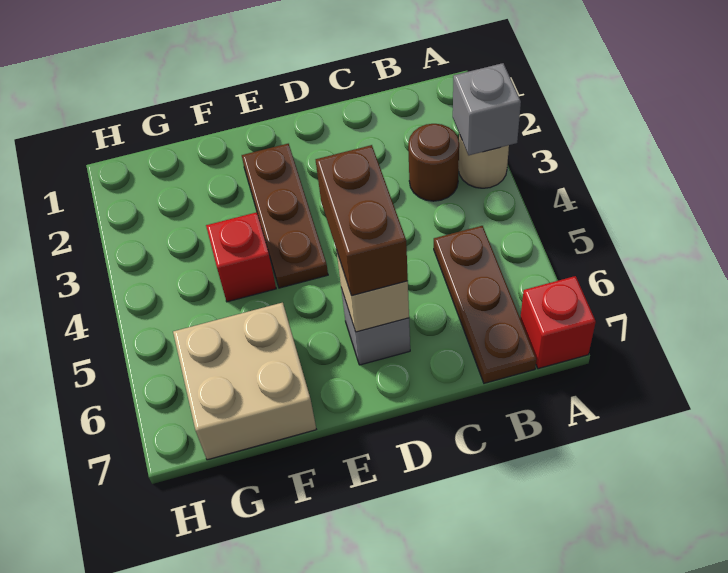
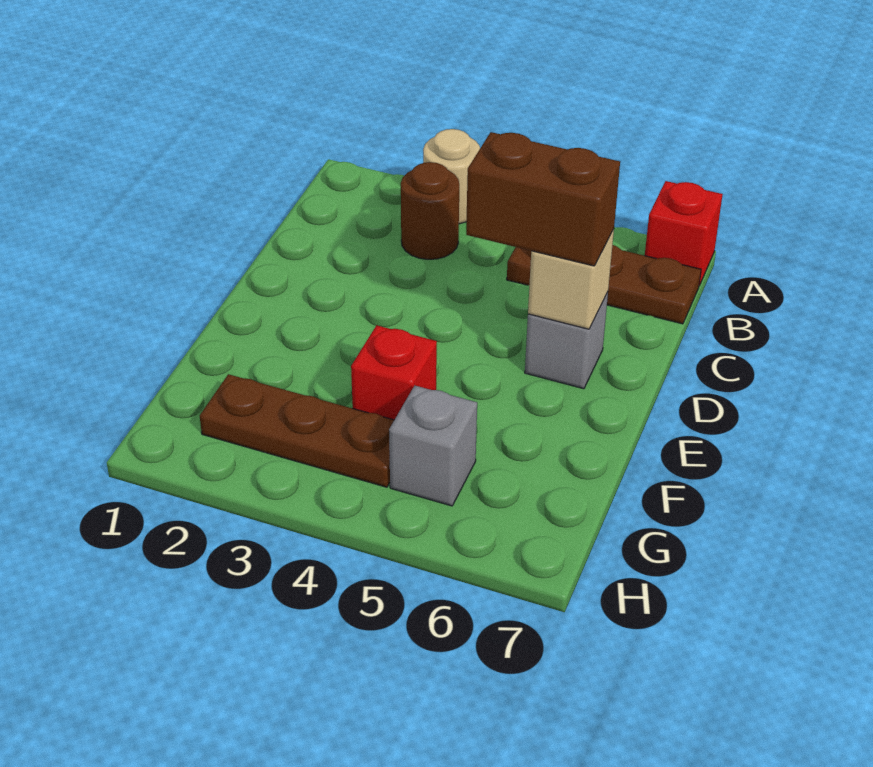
grey brick A3 level 2 -> grey brick G5 level 1
brown plate E2:E4 level 1 -> brown plate G2:G4 level 1
tan brick F6:G7 level 1 -> none

